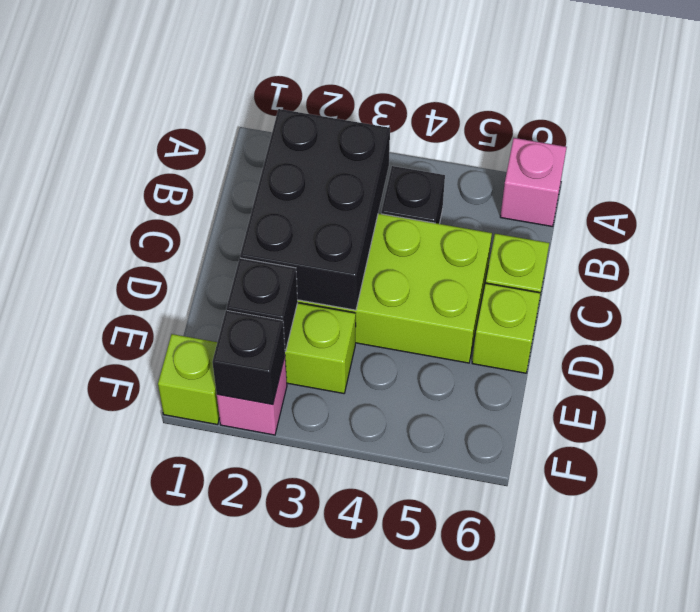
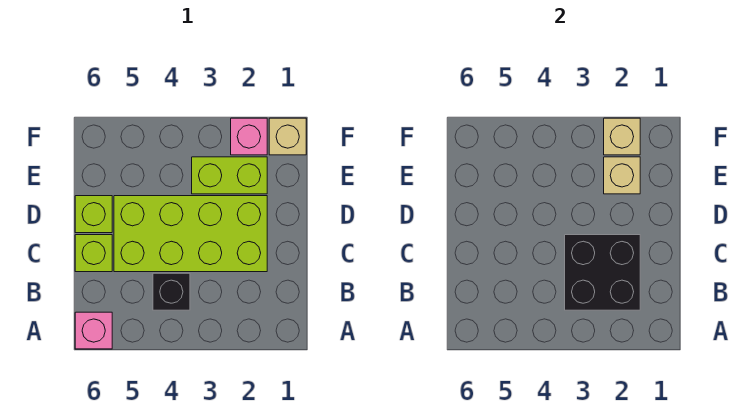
black brick B2:D3 level 2 -> black brick B2:C3 level 2
black brick E2 level 2 -> tan brick E2 level 2
lime brick F1 level 1 -> tan brick F1 level 1
black brick F2 level 2 -> tan brick F2 level 2

